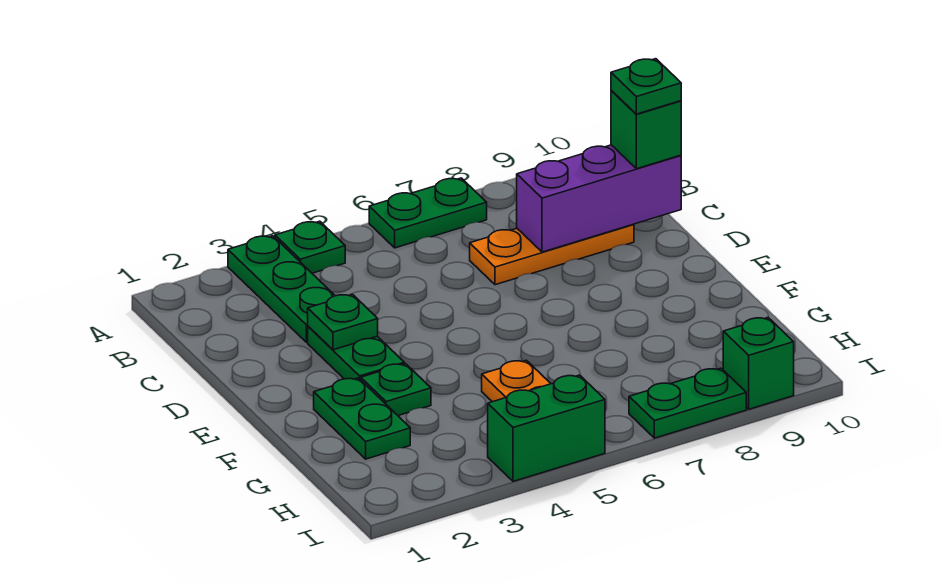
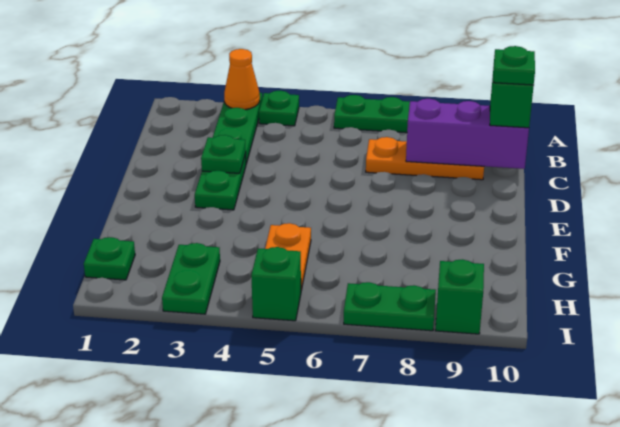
none -> orange cone A3 level 2
green plate F2:G2 level 1 -> green plate H3:I3 level 1
green plate F3 level 1 -> green plate H1 level 1
green brick I4:I5 level 1 -> green brick I5 level 1

